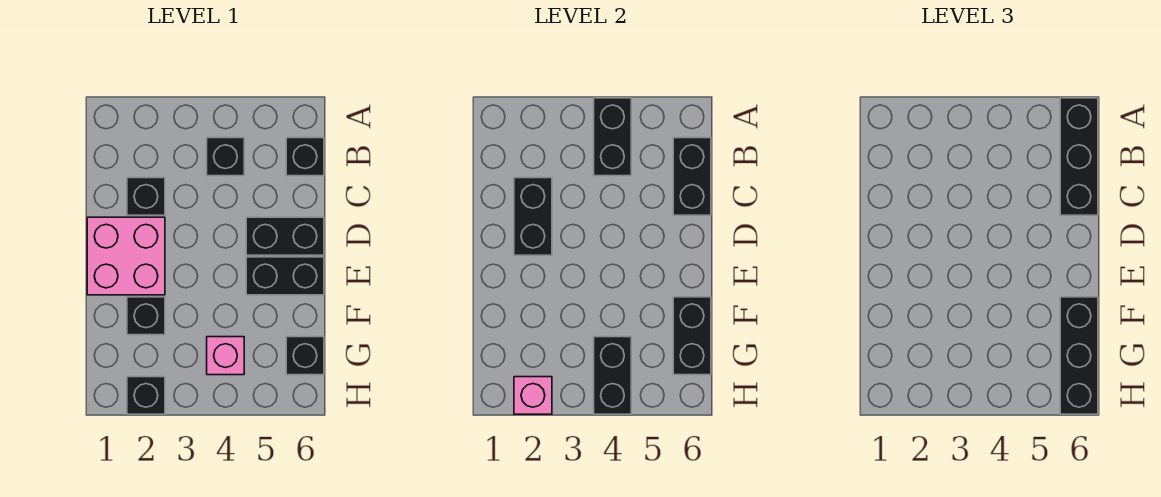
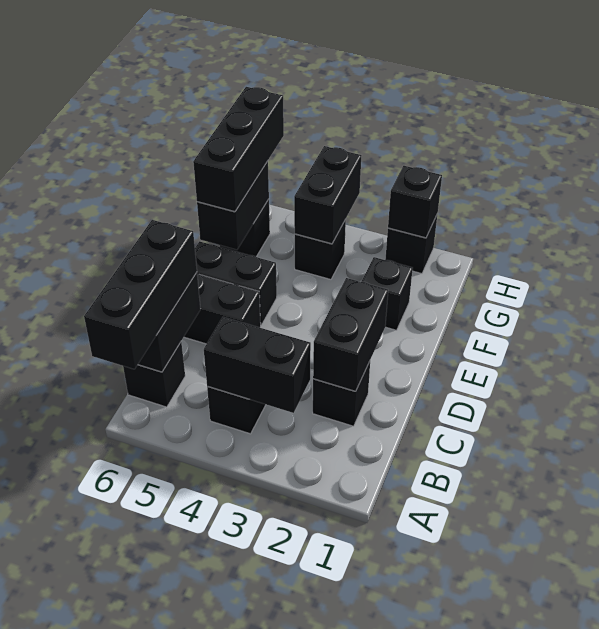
black brick A4:B4 level 2 -> black brick B3:B4 level 2
pink brick D1:E2 level 1 -> none
pink brick G4 level 1 -> black brick G4 level 1
pink brick H2 level 2 -> black brick H2 level 2

